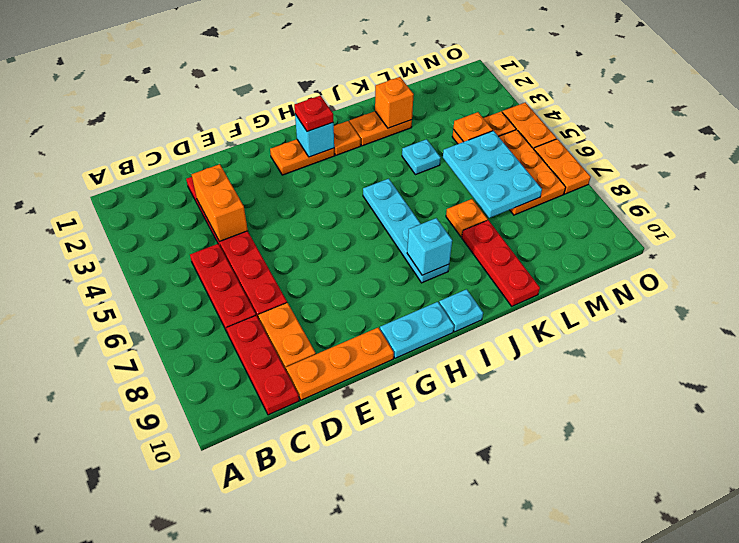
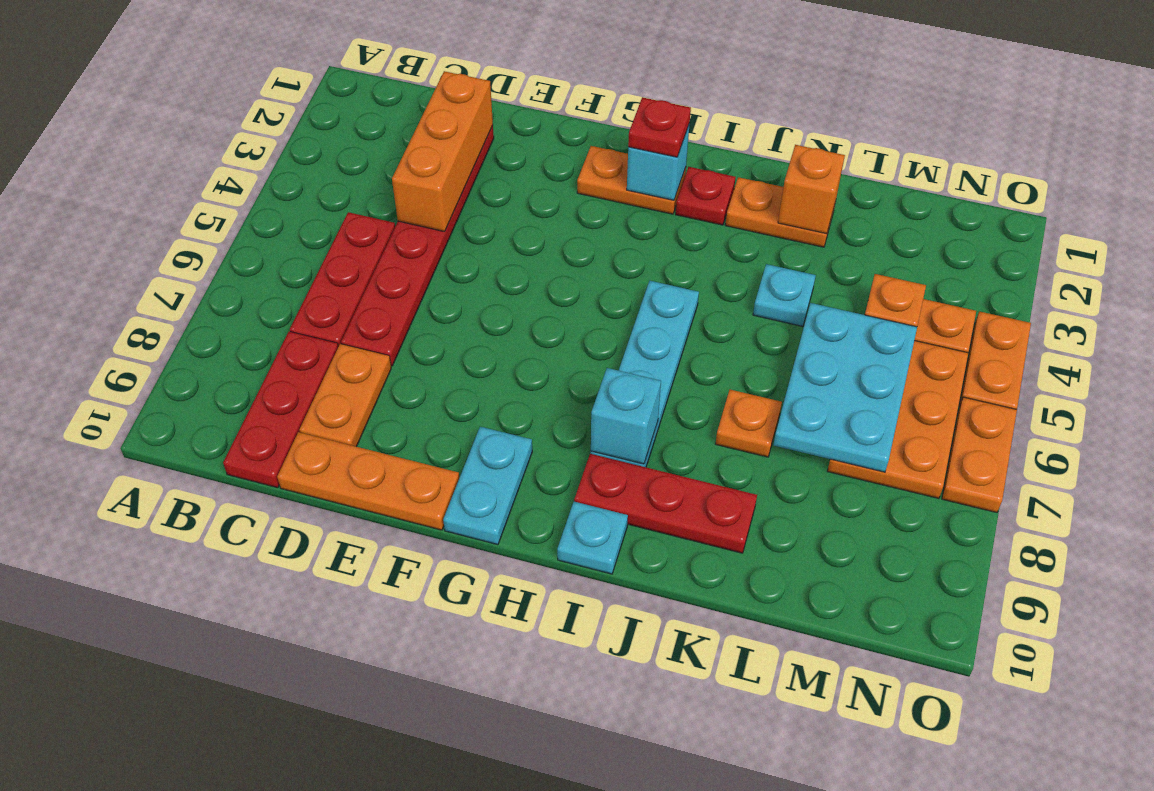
orange brick D3:D4 level 2 -> orange brick D2:D4 level 2
cyan plate G10:H10 level 1 -> cyan plate G9:G10 level 1
orange plate I2 level 1 -> red plate I2 level 1
red plate K8:K10 level 1 -> red plate I9:K9 level 1

